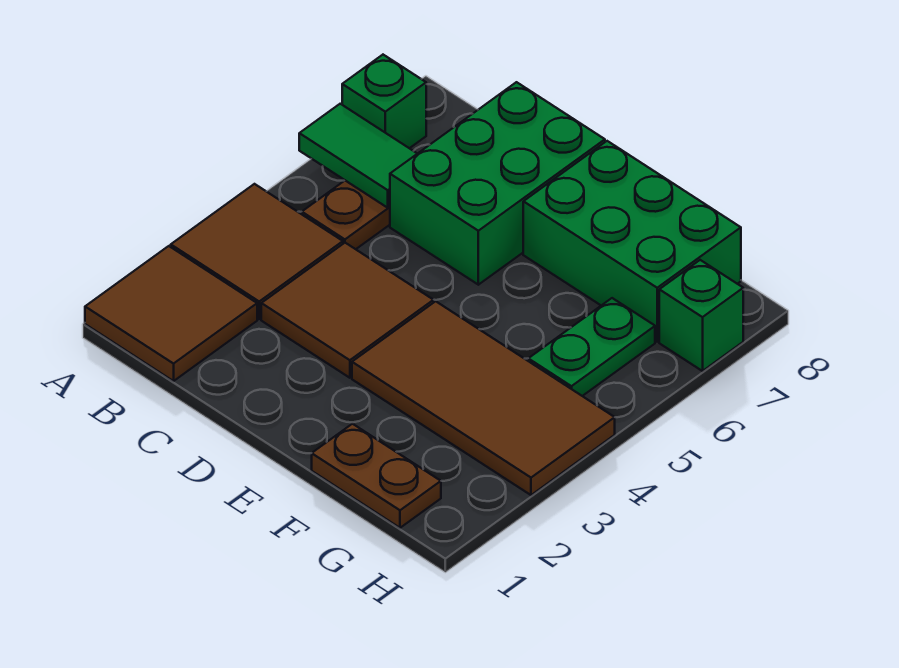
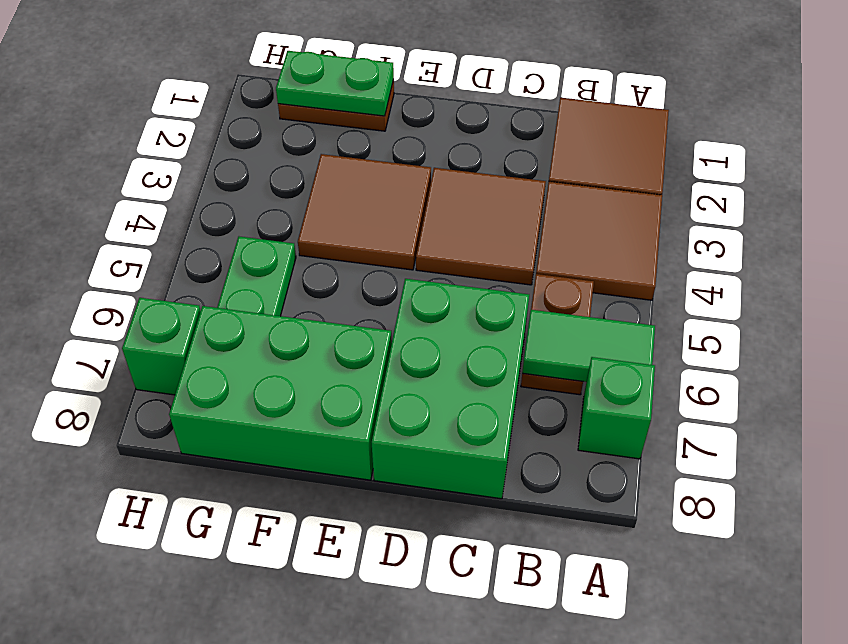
brown tile E3:H4 level 1 -> brown tile E3:F4 level 1
none -> green plate F1:G1 level 2

